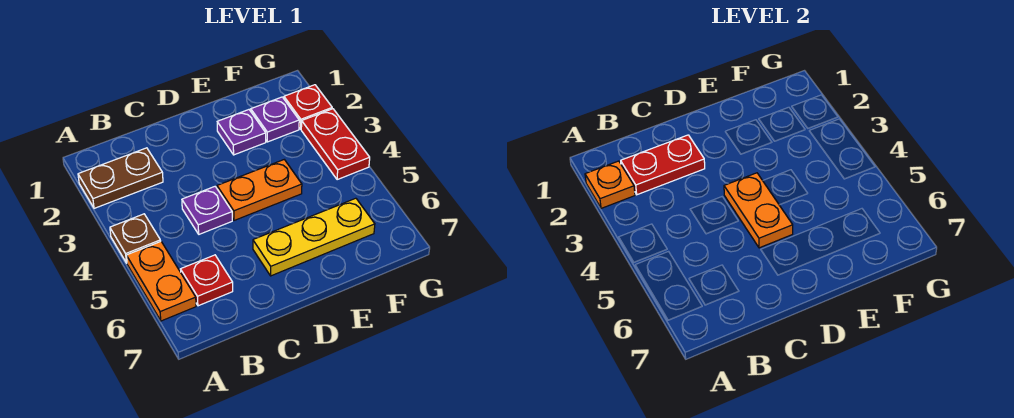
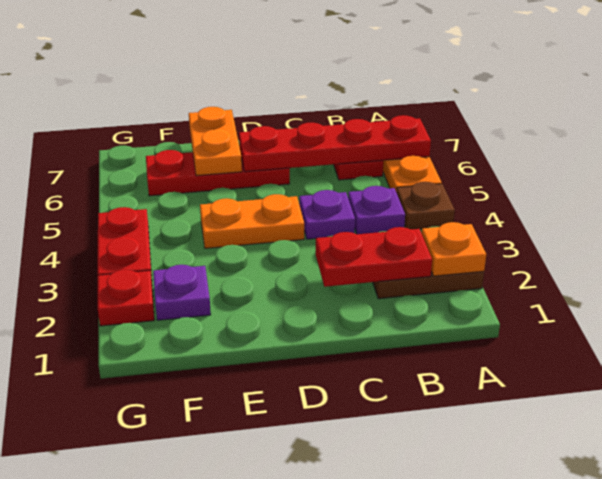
none -> red plate A6:D6 level 2
orange plate D4:D5 level 2 -> orange plate E6:E7 level 2
yellow plate D6:F6 level 1 -> red plate D6:F6 level 1
purple plate E2 level 1 -> purple plate B4 level 1

